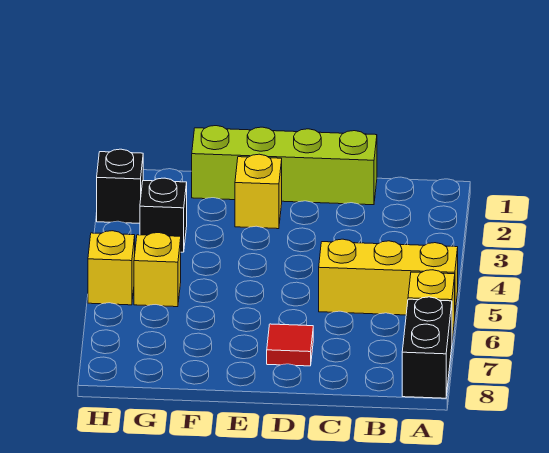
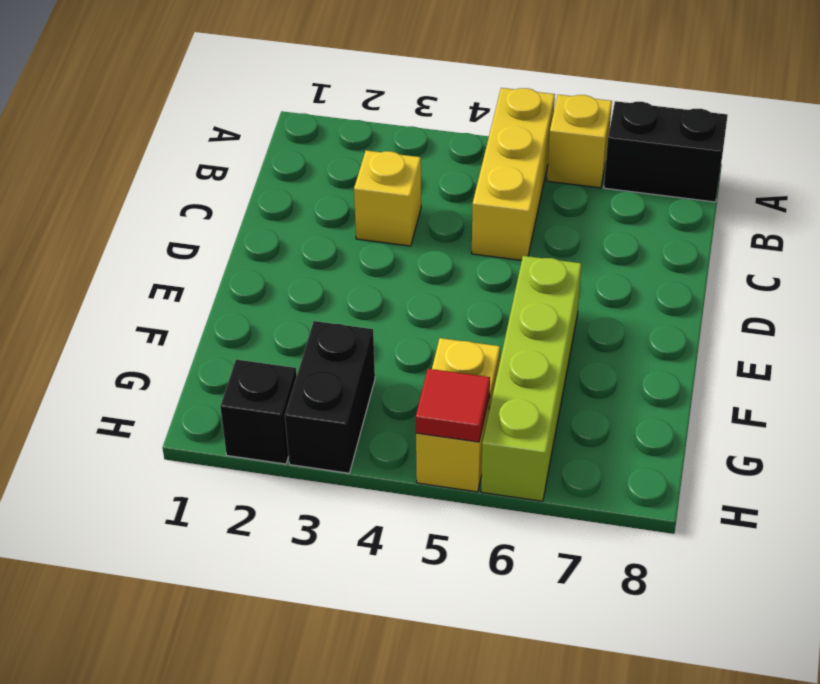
lime brick C1:F1 level 1 -> lime brick E6:H6 level 1
red tile D7 level 1 -> red tile H5 level 2
yellow brick E2 level 1 -> yellow brick C3 level 1
black brick G3 level 1 -> black brick G3:H3 level 1

